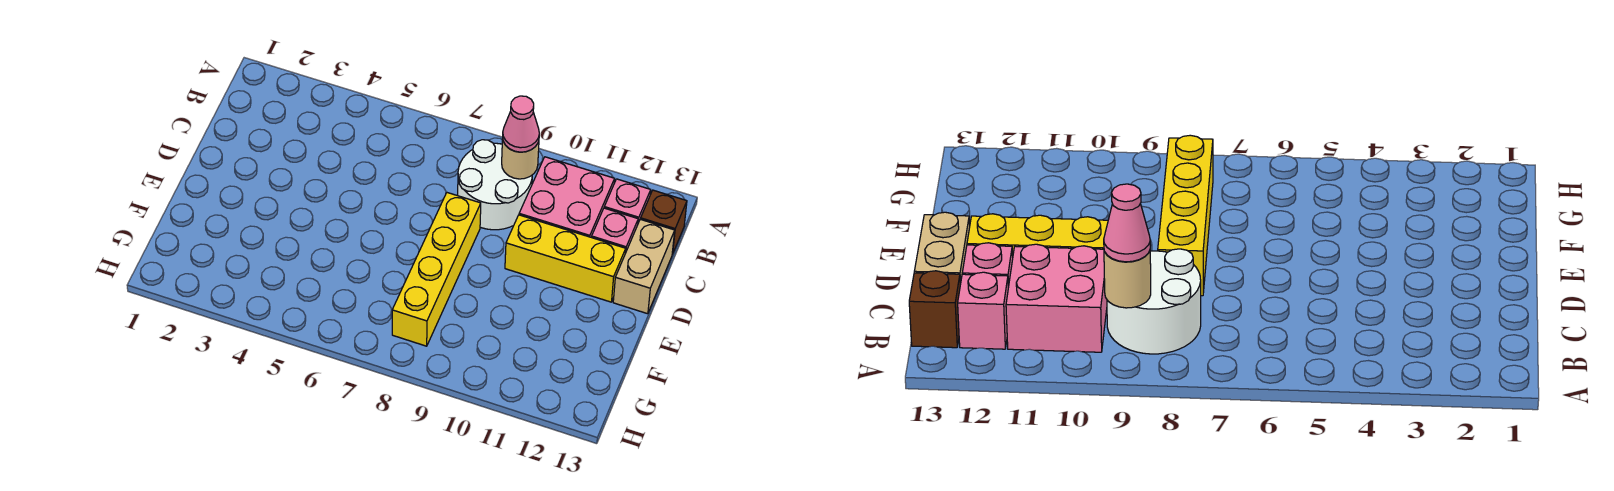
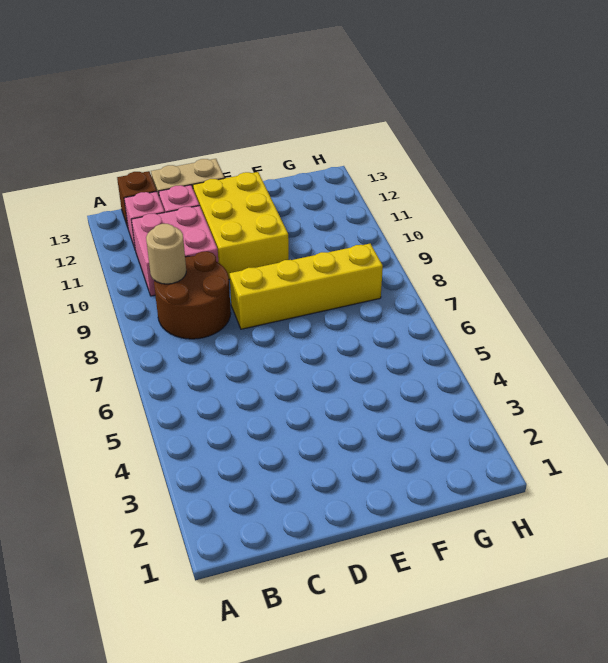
white round brick B8:C9 level 1 -> brown round brick B8:C9 level 1
pink cone B9 level 3 -> none
yellow brick D10:D12 level 1 -> yellow brick D10:E12 level 1

